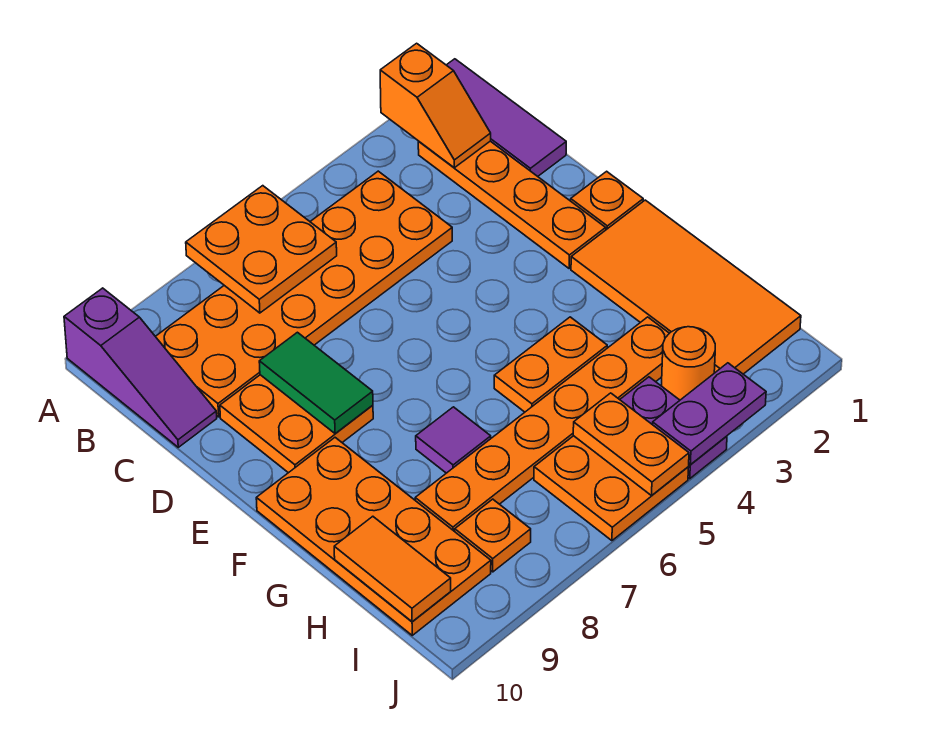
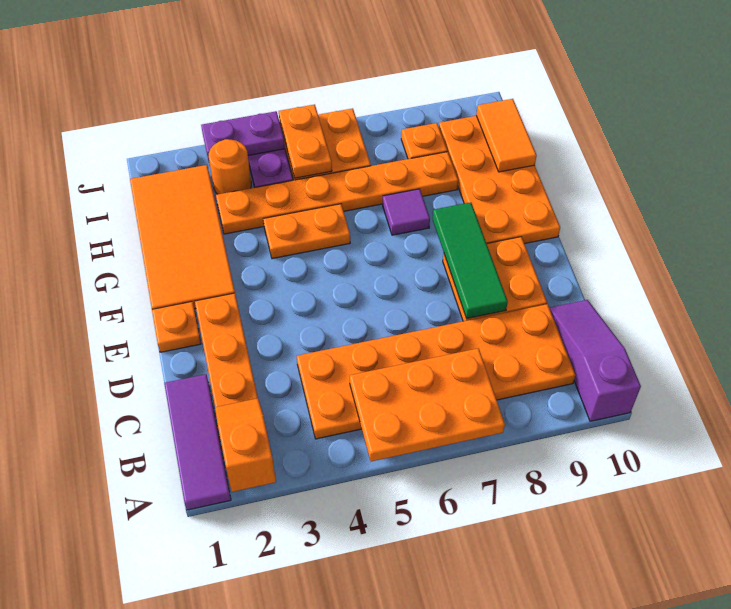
orange plate A6:B7 level 2 -> orange plate A5:B7 level 2
green tile D8:E8 level 2 -> green tile D8:F8 level 2

